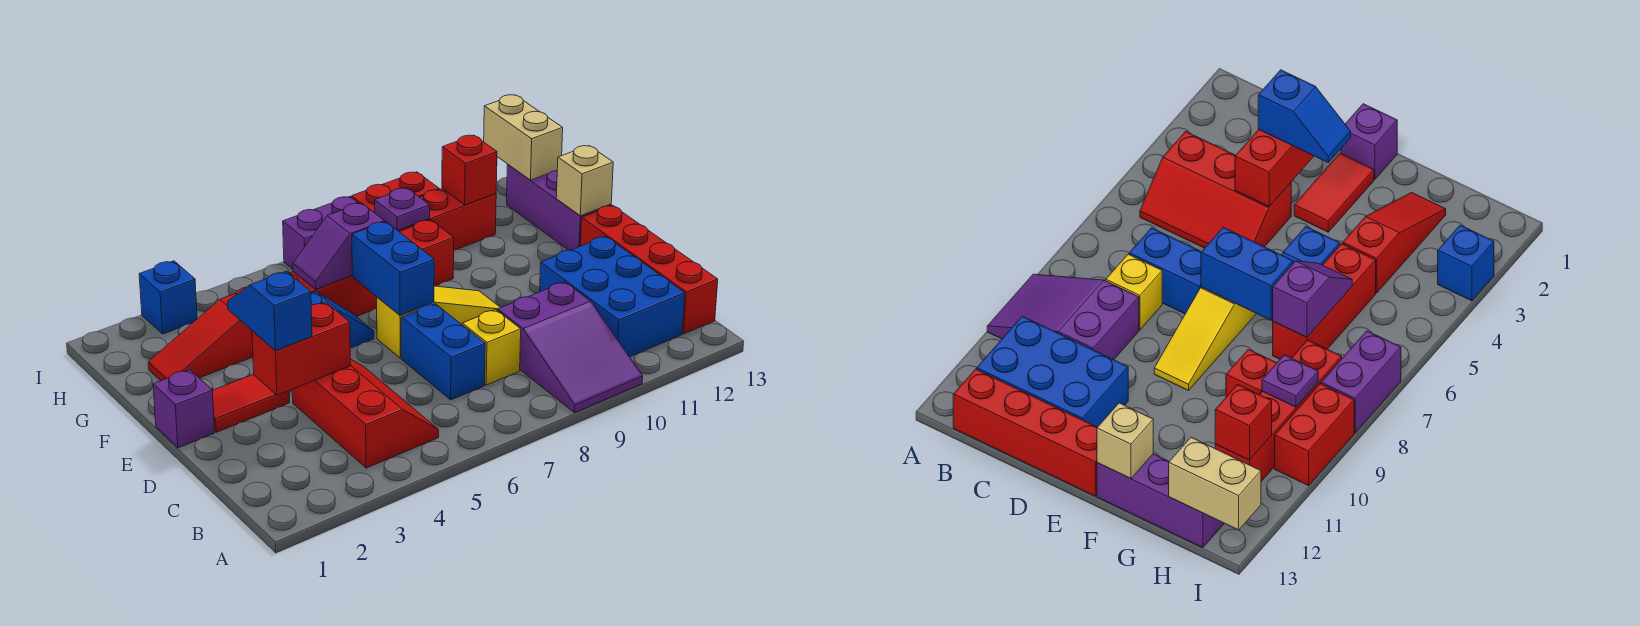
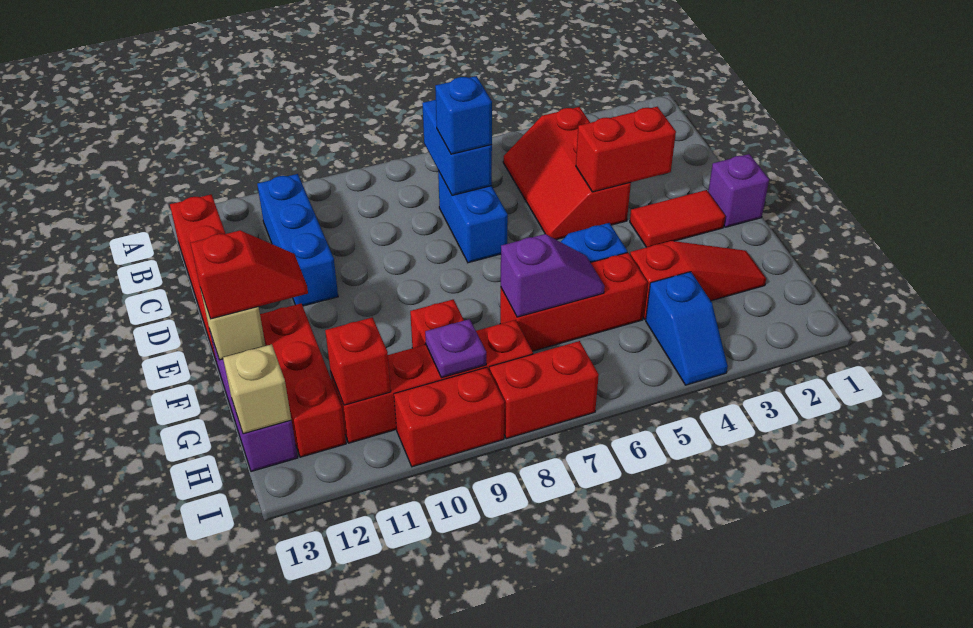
purple slope A9:C10 level 1 top C -> none
blue brick B11:D12 level 1 -> blue brick B11:D11 level 1
yellow brick C8 level 1 -> none
blue slope D3:E3 level 3 top D -> blue slope H4:I4 level 1 top H
yellow slope E7:E9 level 1 top 7 -> none
blue brick E7:F7 level 2 -> blue brick B7:C7 level 2
none -> red brick F12:H12 level 1
none -> red slope F12:F13 level 3 top 13
tan brick H13:I13 level 2 -> tan brick H13 level 2
blue brick I3 level 1 -> blue brick C7 level 3
purple brick I7:I8 level 1 -> red brick I7:I8 level 1

